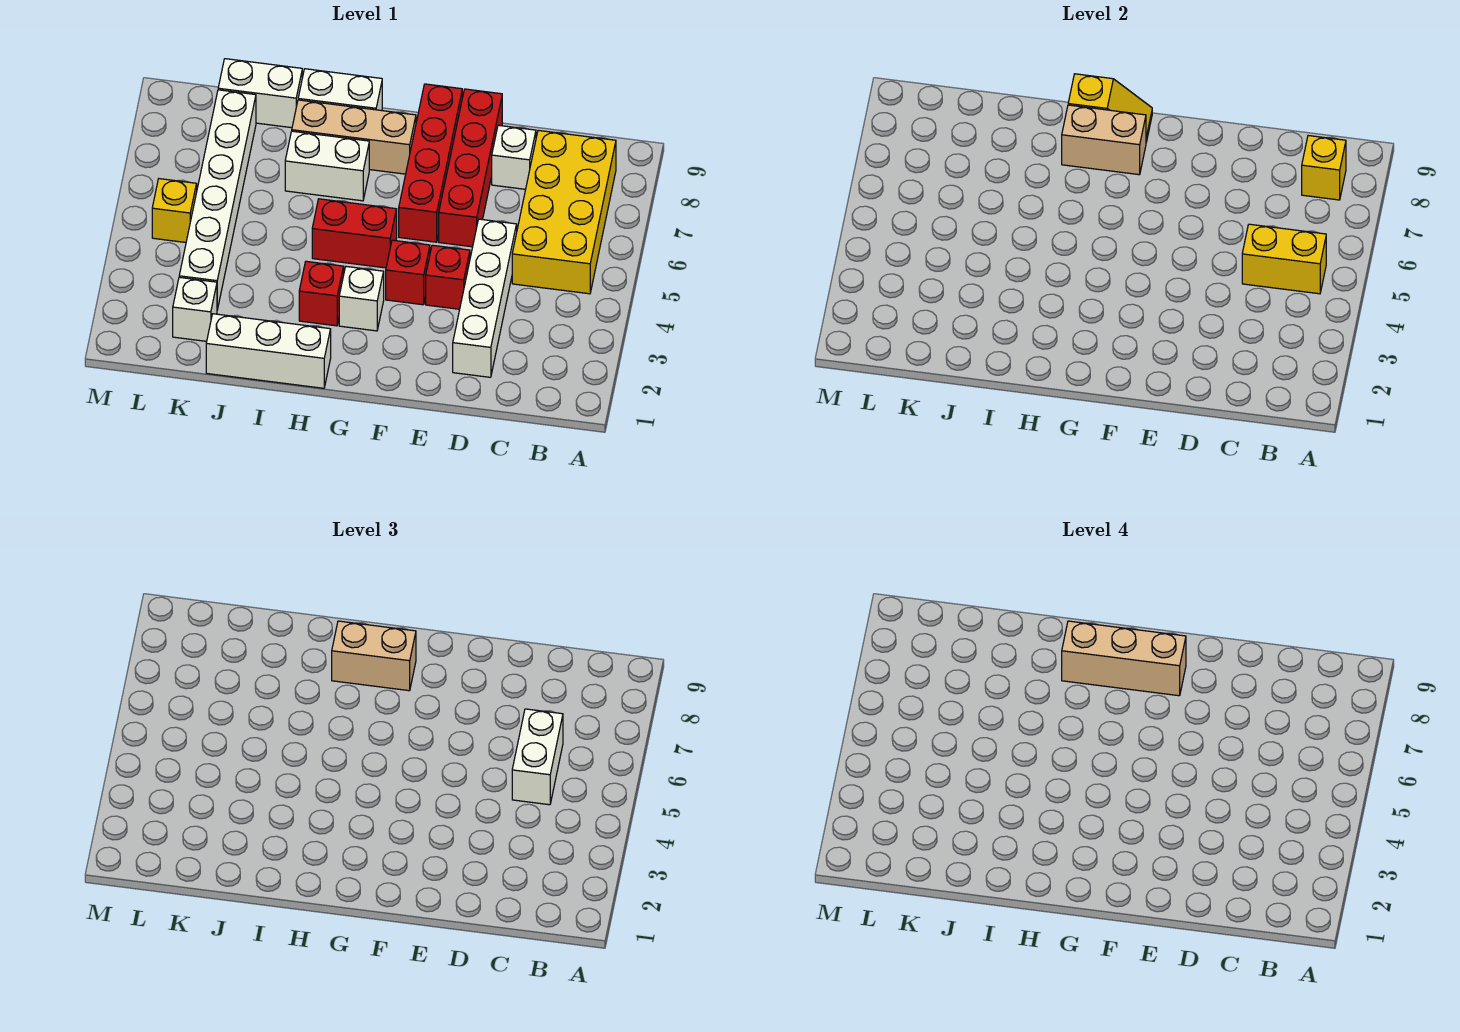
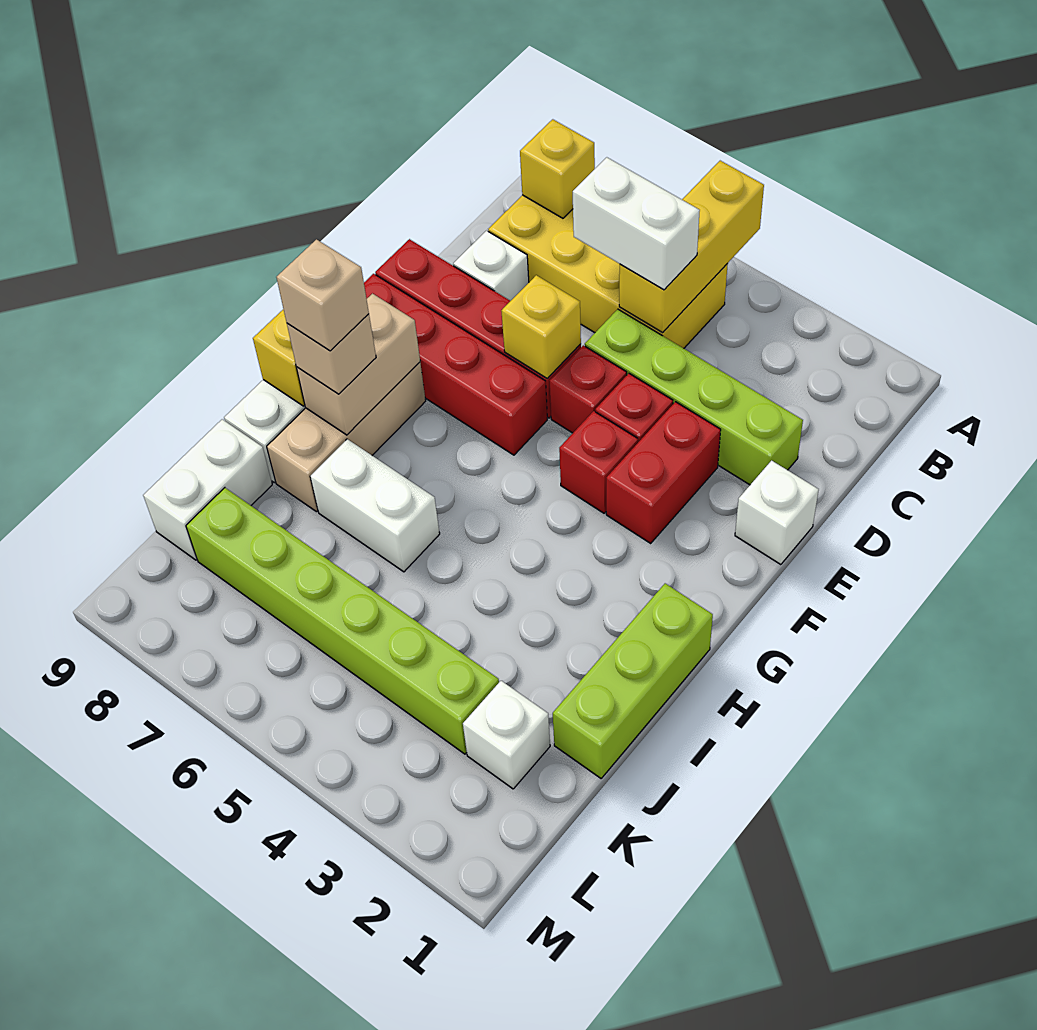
yellow brick B5:C5 level 2 -> yellow brick A5:C5 level 2
white brick D2:D5 level 1 -> lime brick D2:D5 level 1
tan brick F8:H8 level 4 -> tan brick H8 level 4
white brick G3 level 1 -> white brick E1 level 1
red brick G5:H5 level 1 -> red brick E3:F3 level 1
tan brick G8:H8 level 3 -> tan brick H8 level 3
white brick H1:J1 level 1 -> lime brick H1:J1 level 1
red brick H3 level 1 -> red brick E5 level 1
white brick H7:I7 level 1 -> white brick I6:I7 level 1
white brick K3:K8 level 1 -> lime brick K3:K8 level 1
yellow brick L5 level 1 -> yellow brick E6 level 2

